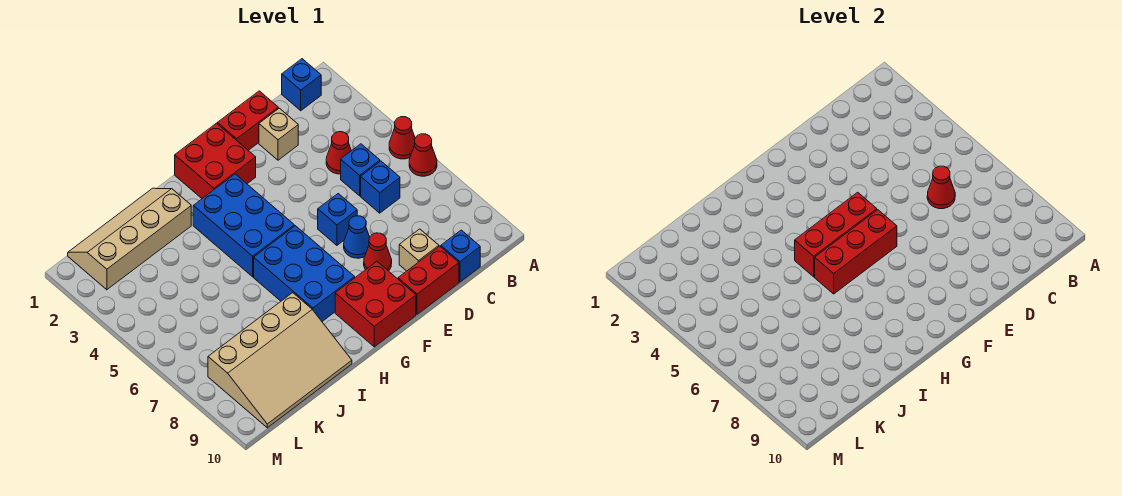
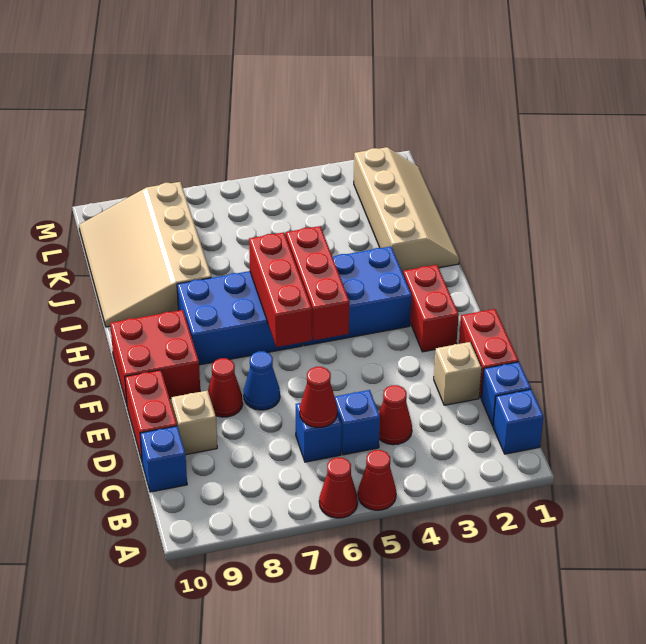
blue brick E6 level 1 -> blue brick C1 level 1
red brick F1:G2 level 1 -> red brick F2:G2 level 1

